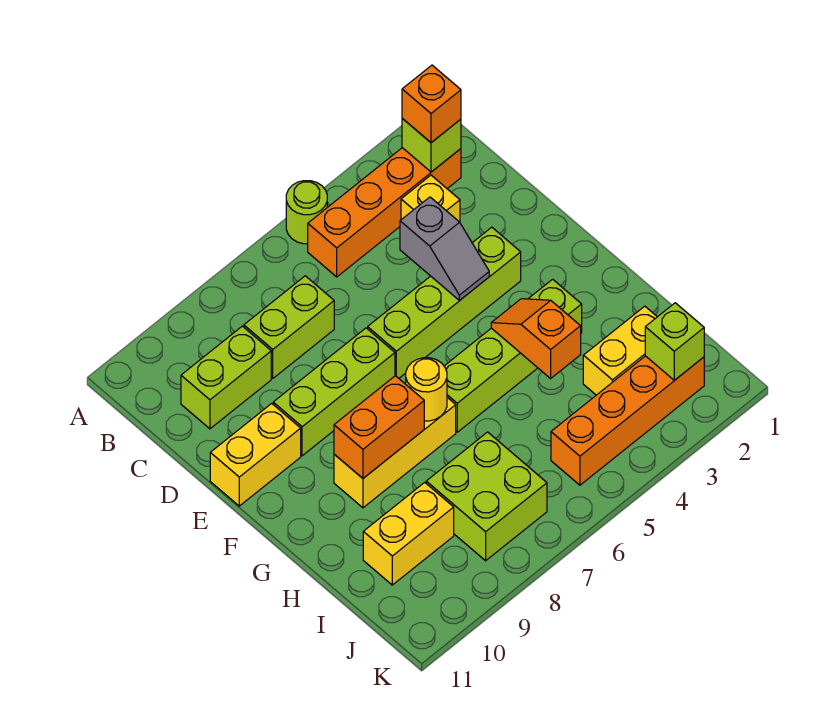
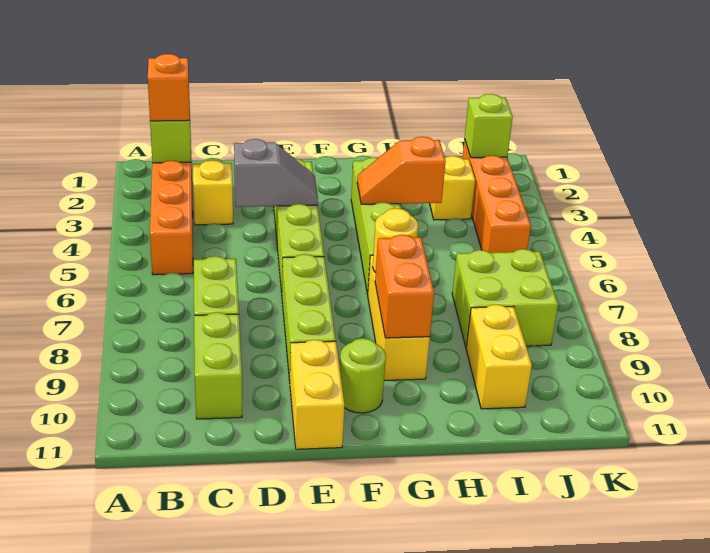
lime round brick A5 level 1 -> lime round brick F10 level 1
yellow brick I2:I3 level 1 -> yellow brick I3 level 1

